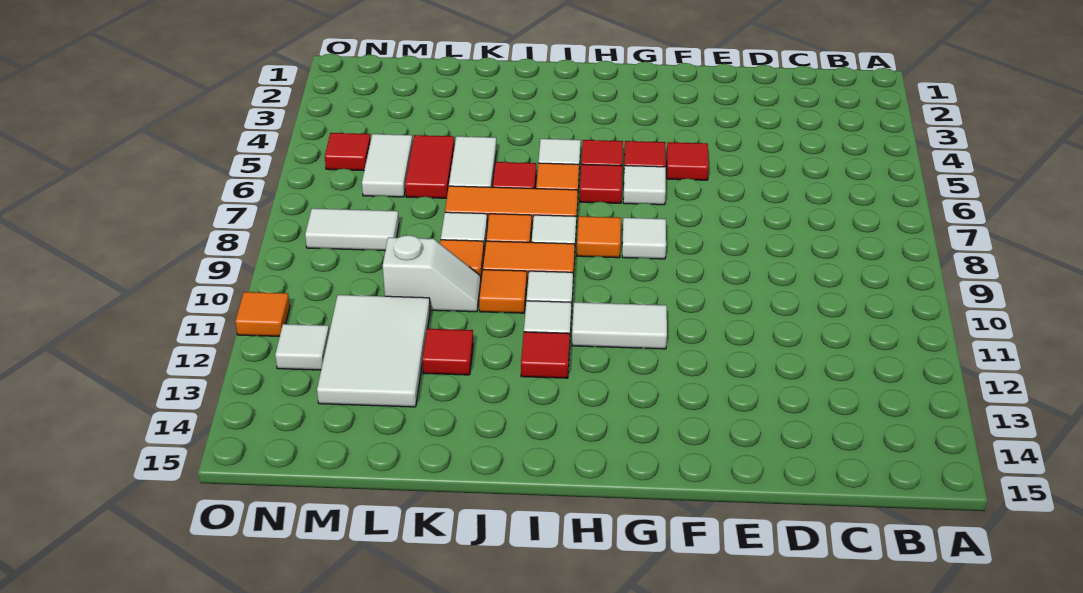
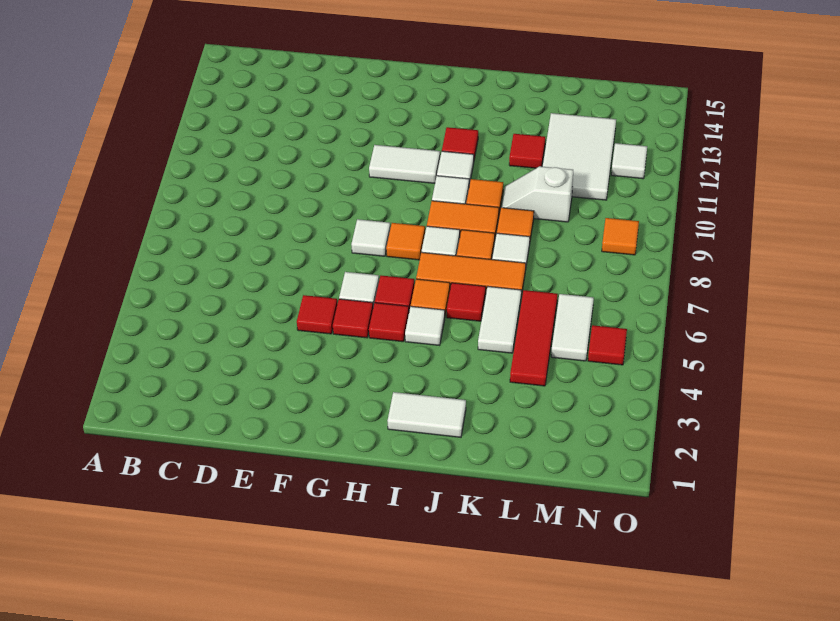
red tile L5:L6 level 1 -> red tile L4:L6 level 1
white tile M8:N8 level 1 -> white tile I2:J2 level 1
orange tile O11 level 1 -> orange tile N9 level 1

